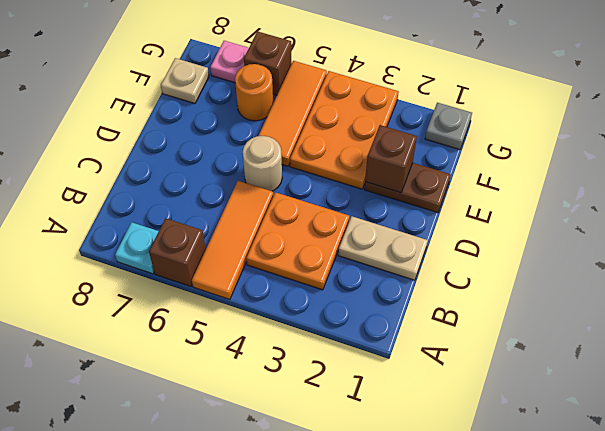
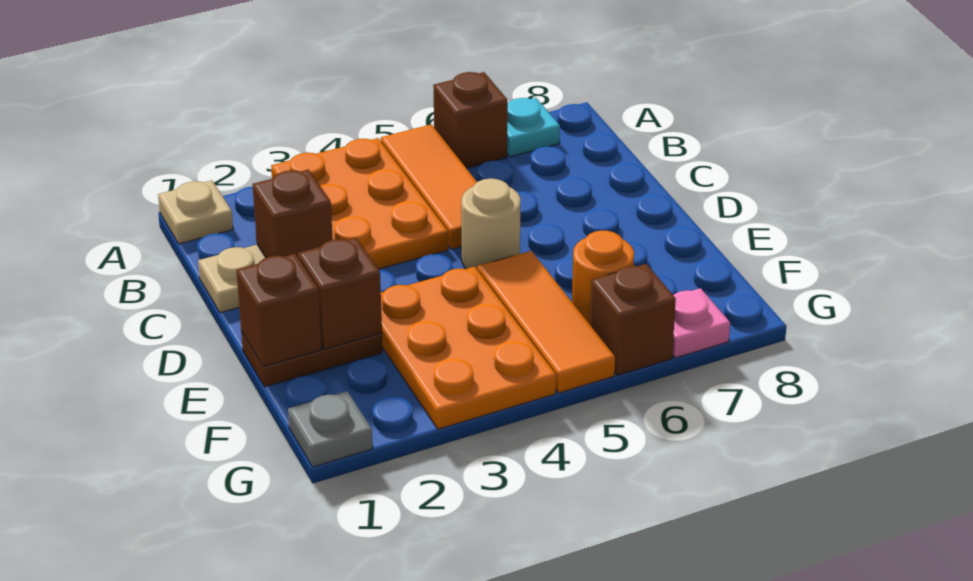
orange plate B3:C4 level 1 -> orange plate A3:C4 level 1
none -> brown brick C2 level 2
none -> brown brick E1 level 2
tan plate F8 level 1 -> tan plate A1 level 1

